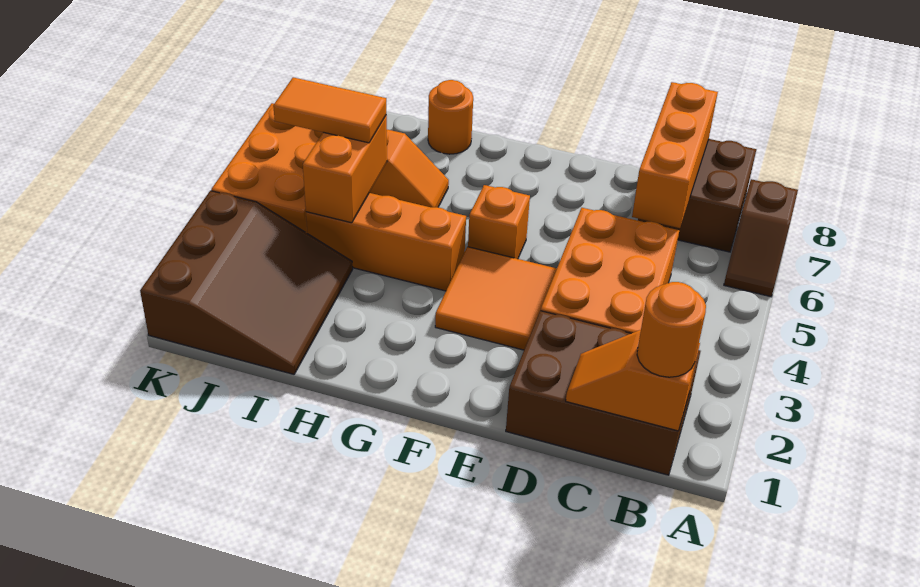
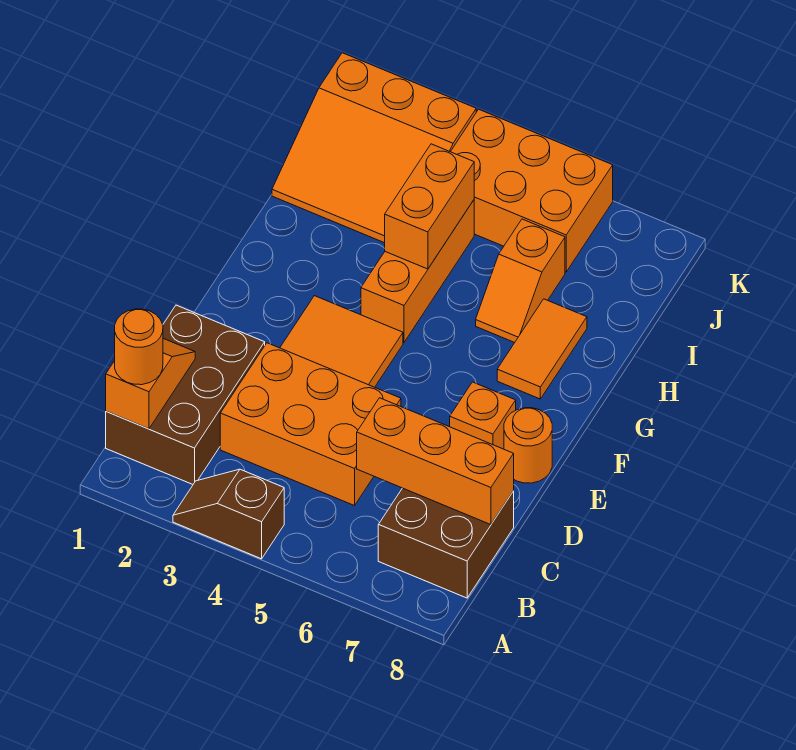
brown slope A6:A7 level 1 top 7 -> brown slope A3:A4 level 1 top 4
orange brick F5 level 1 -> orange brick E7 level 1
orange round brick H8 level 1 -> orange round brick E8 level 1
brown slope I1:K3 level 1 top K -> orange slope I1:K3 level 1 top K
orange brick I4:I5 level 2 -> orange brick H4:I4 level 2
orange tile I5:J5 level 3 -> orange tile G7:H7 level 1

